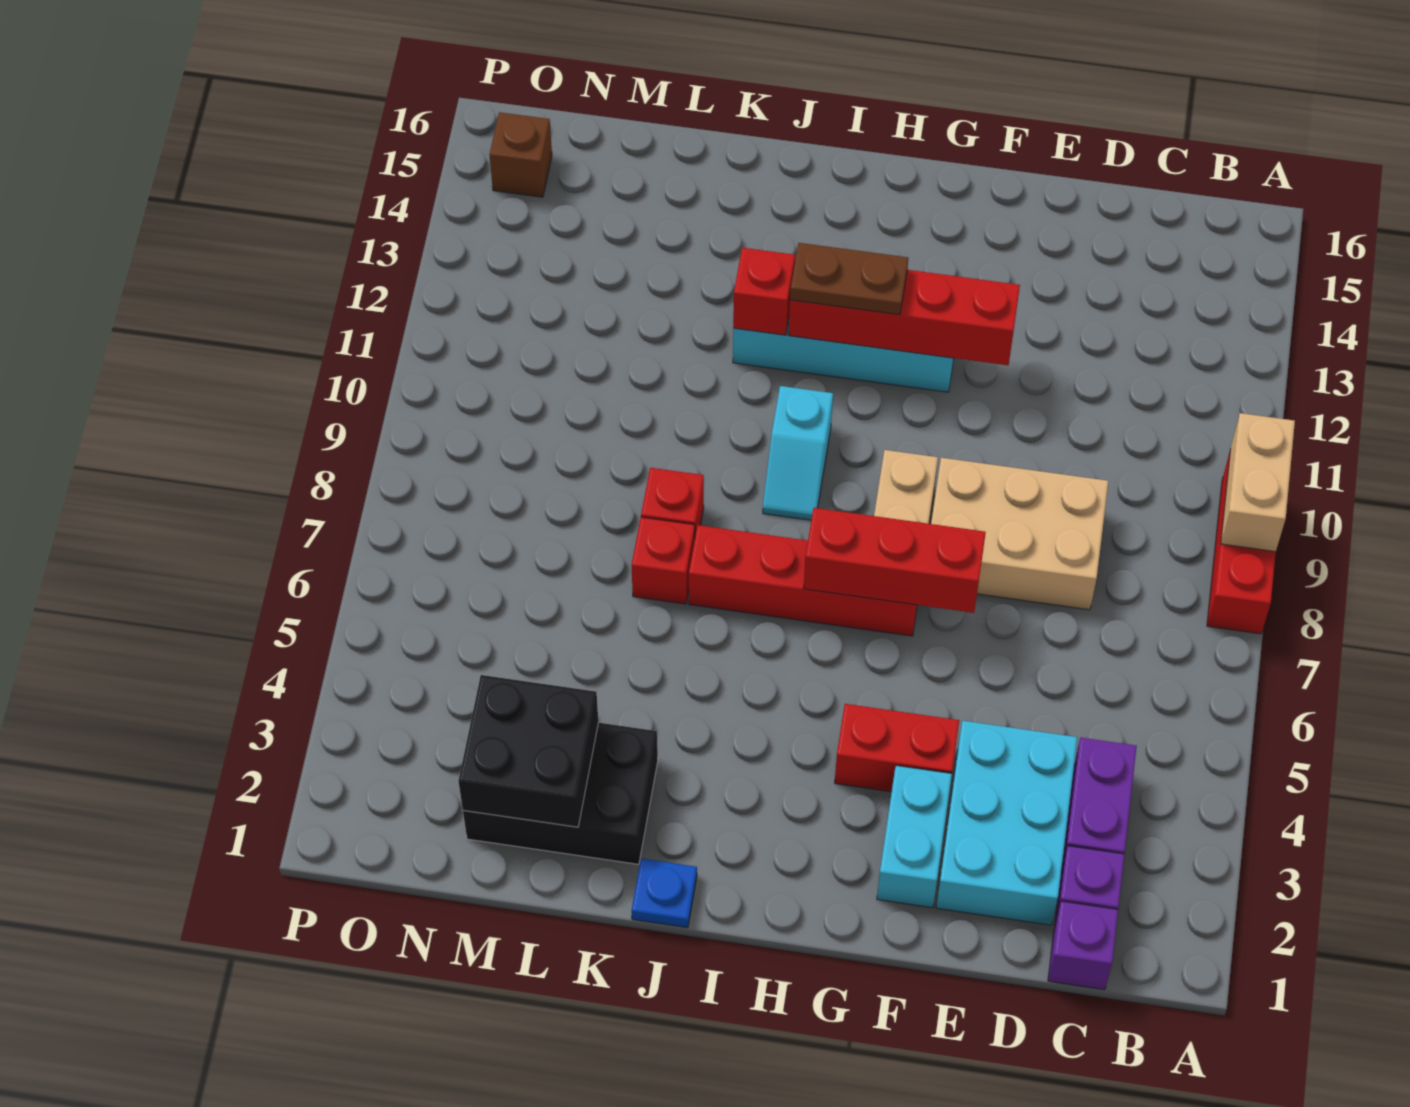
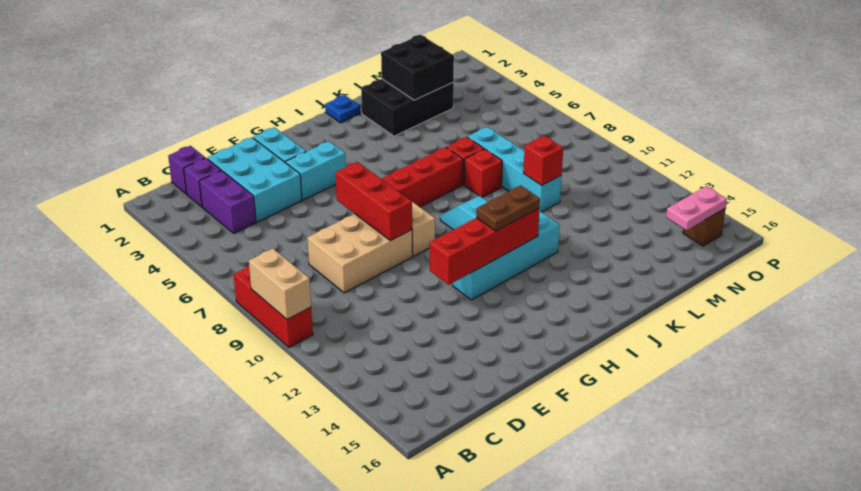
red brick F4:G4 level 1 -> cyan brick F4:G4 level 1
red brick F7:H7 level 2 -> red brick F7:F9 level 2
red brick J12 level 2 -> red brick L10 level 2
none -> cyan brick L7:L10 level 1
none -> pink plate N15:O15 level 2

